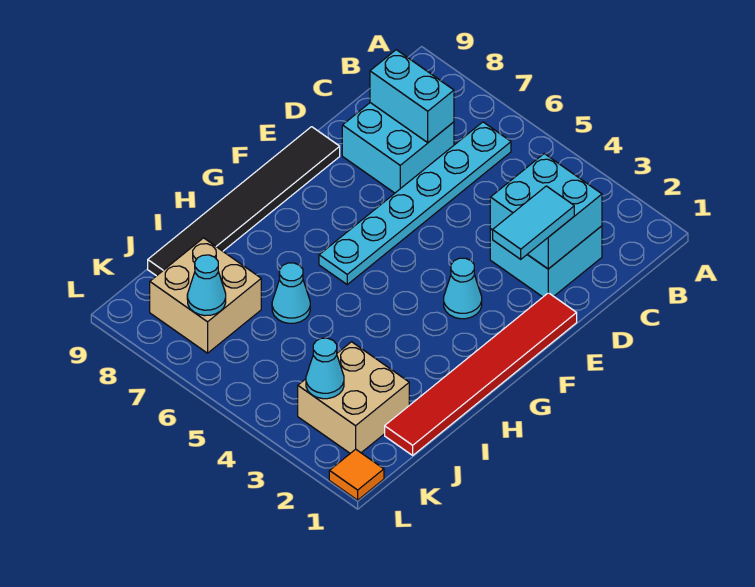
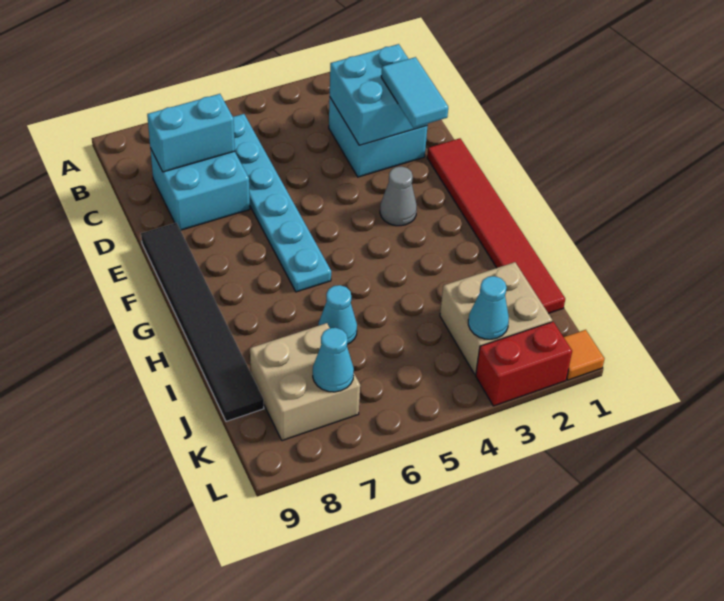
cyan cone F3 level 1 -> grey cone F3 level 1
none -> red brick L2:L3 level 1

